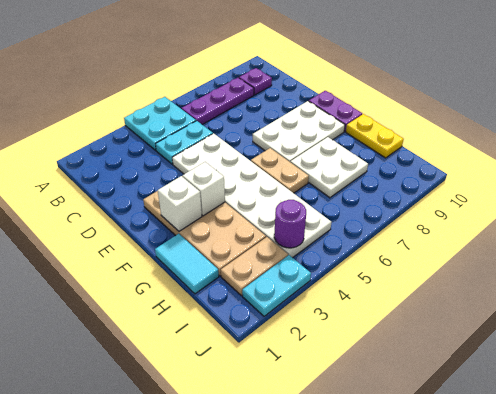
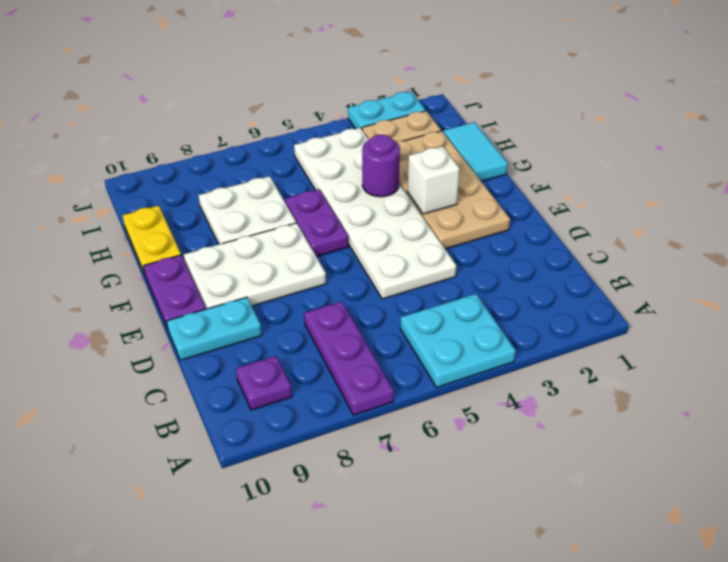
purple plate B6:B8 level 1 -> purple plate A7:C7 level 1
cyan plate C4:C5 level 1 -> cyan plate D9:D10 level 1
white brick F2 level 2 -> none
tan plate F6:G6 level 1 -> purple plate F6:G6 level 1
purple round brick I4 level 2 -> purple round brick G4 level 2

